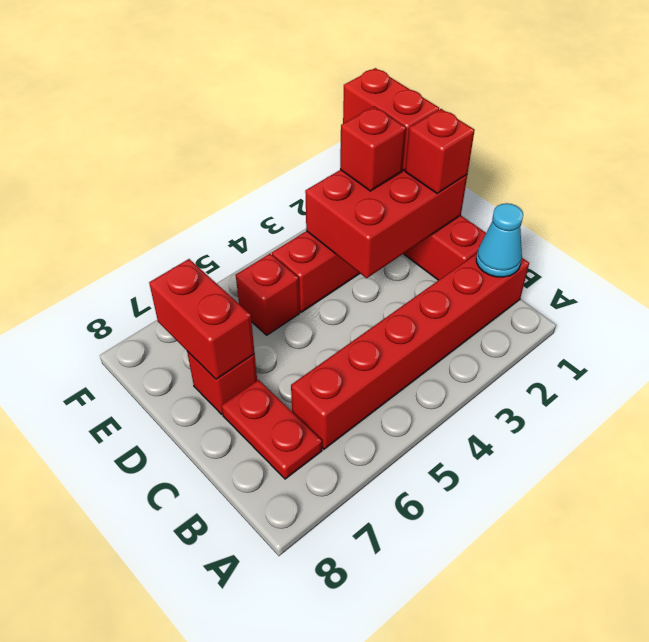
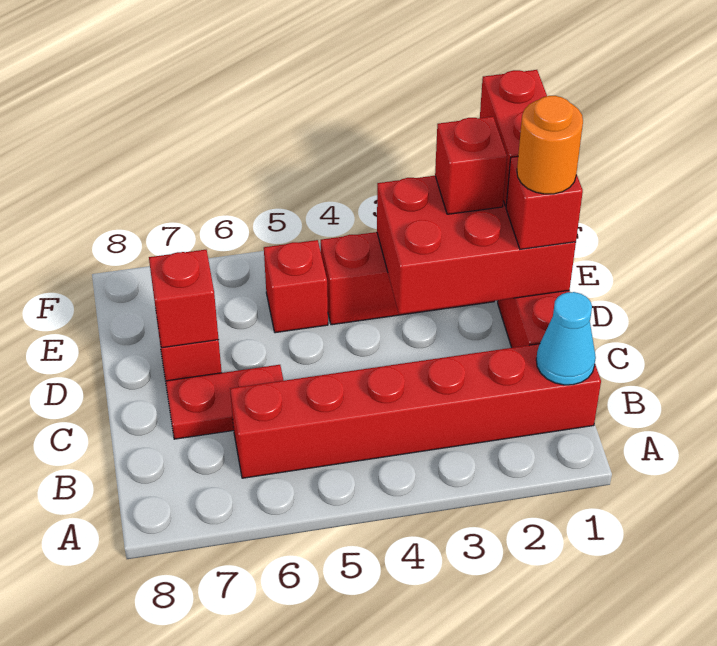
red plate B7:C7 level 1 -> red plate C6:C7 level 1
none -> orange round brick D1 level 4
red brick D7:E7 level 2 -> red brick D7 level 2

